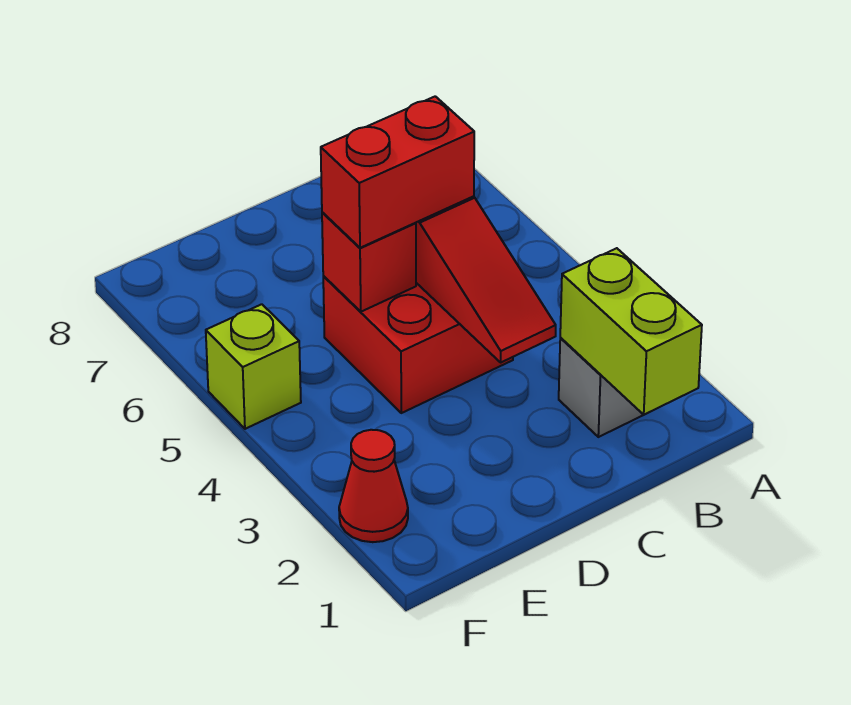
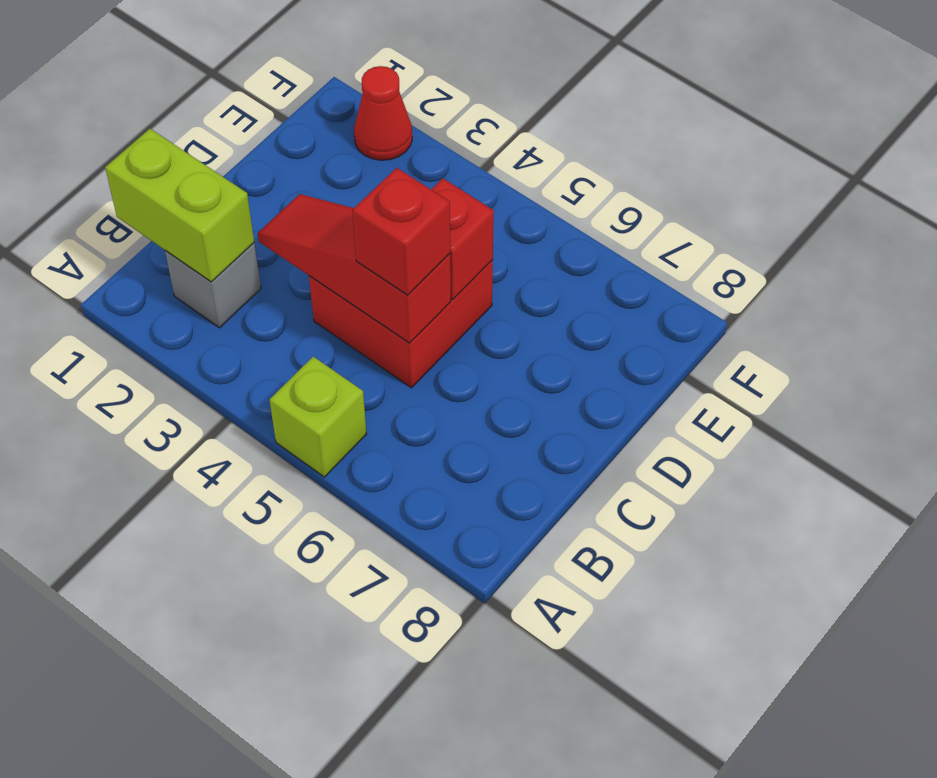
red brick C5:D5 level 3 -> red brick C5 level 3
lime brick F5 level 1 -> lime brick A5 level 1

